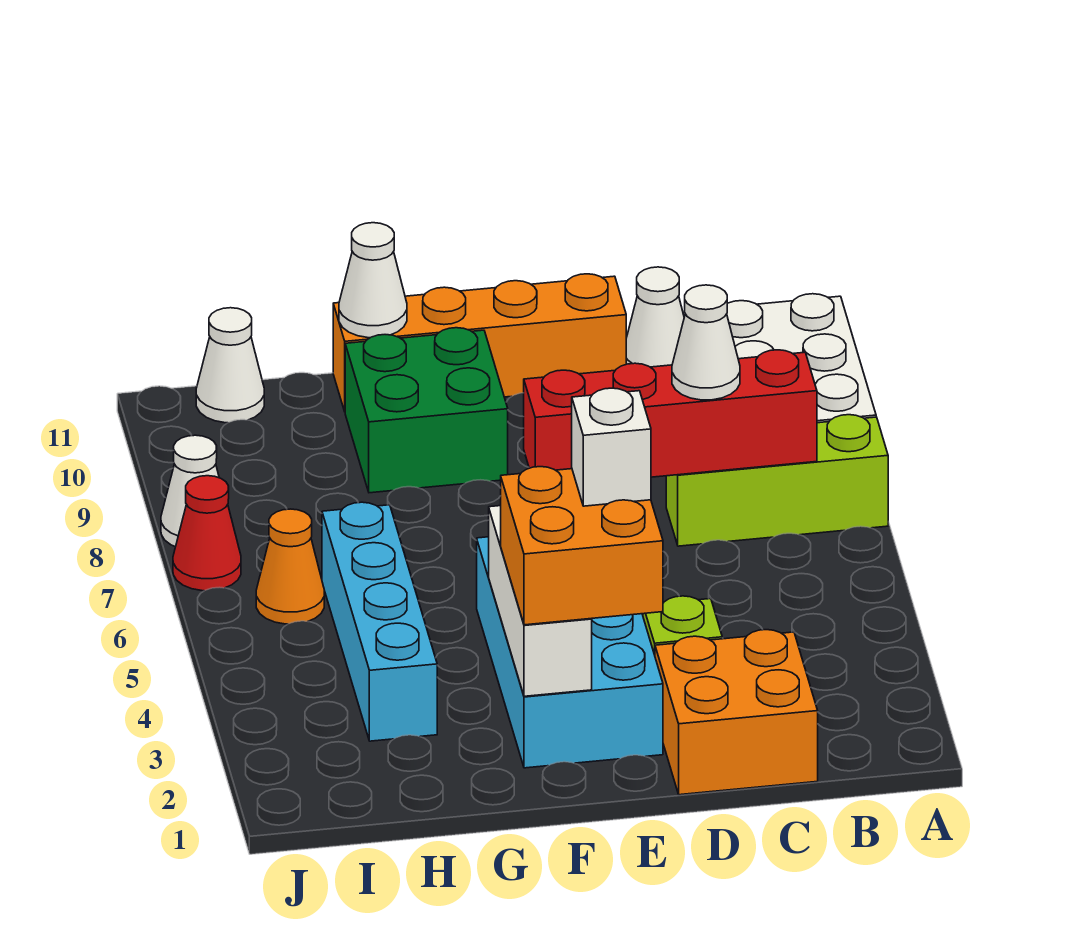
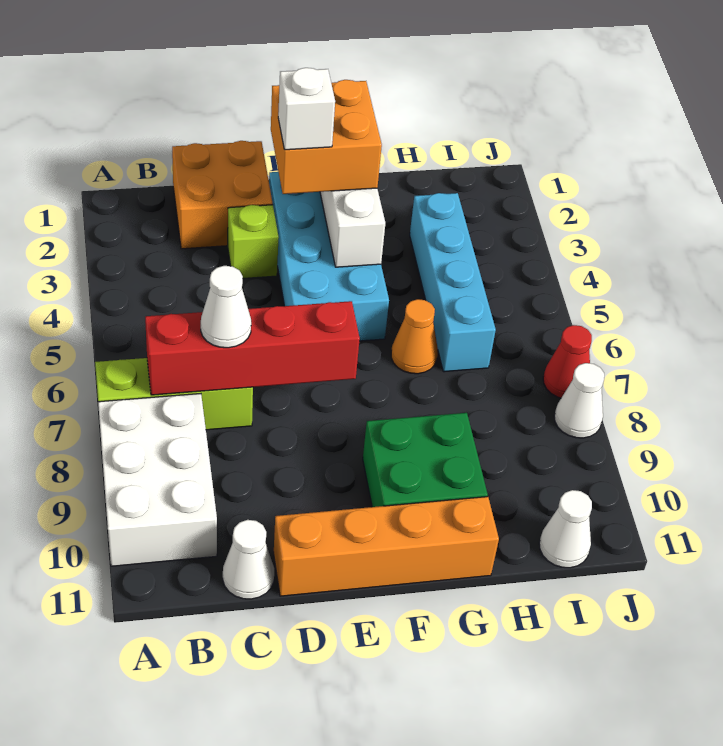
white cone G11 level 2 -> none
orange cone I6 level 1 -> orange cone G6 level 1

